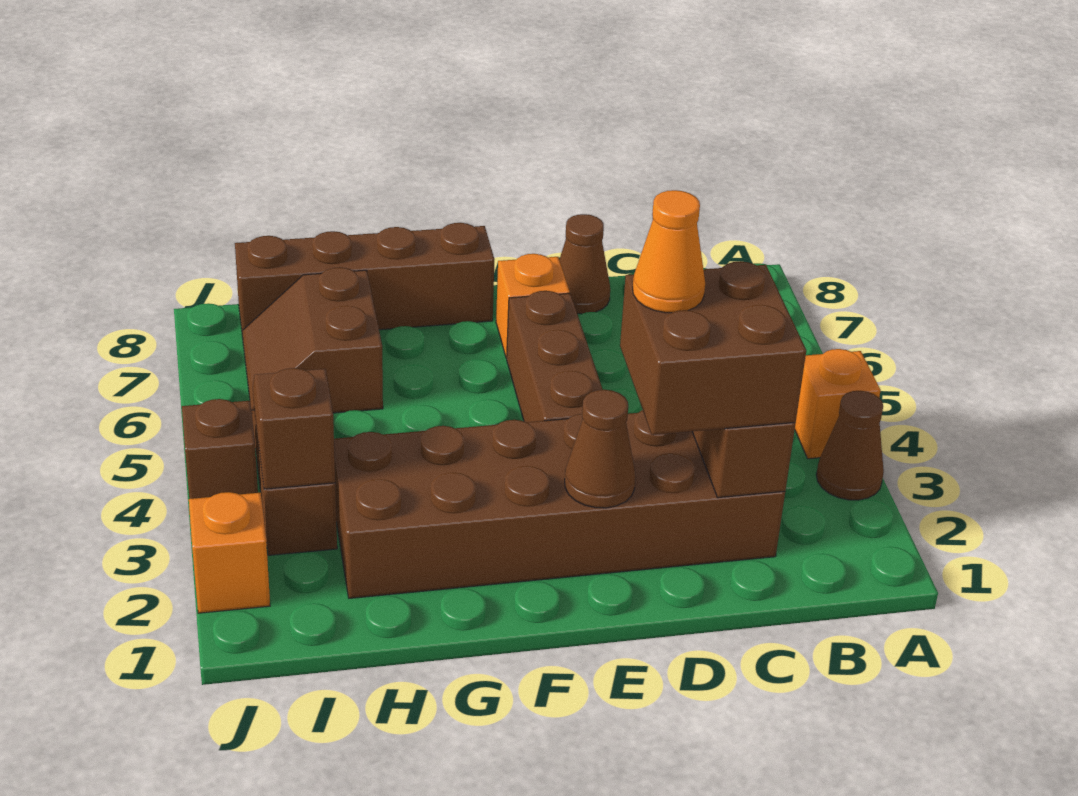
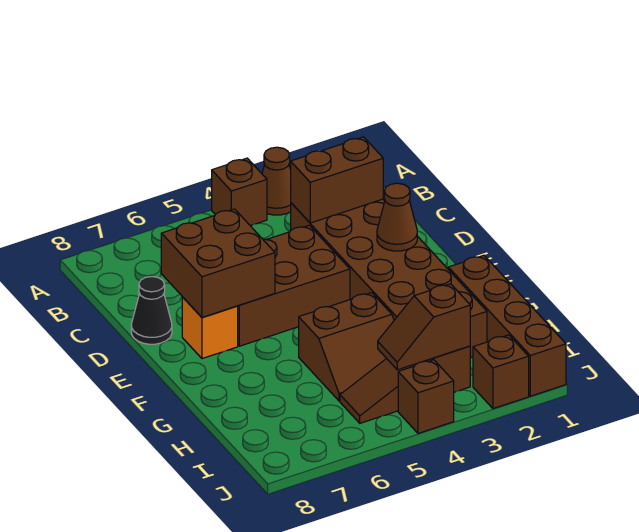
orange brick A4 level 1 -> brown brick A4 level 1
brown brick C2:D3 level 3 -> brown brick D6:E7 level 2
orange cone D3 level 4 -> none
brown cone D8 level 1 -> black cone D8 level 1
brown brick E4:E6 level 1 -> brown brick D4:E6 level 1
brown brick F8:I8 level 1 -> brown brick G1:J1 level 1
brown slope H6:I7 level 1 top H -> brown slope G4:H5 level 1 top G
orange brick J2 level 1 -> brown brick J2 level 1

